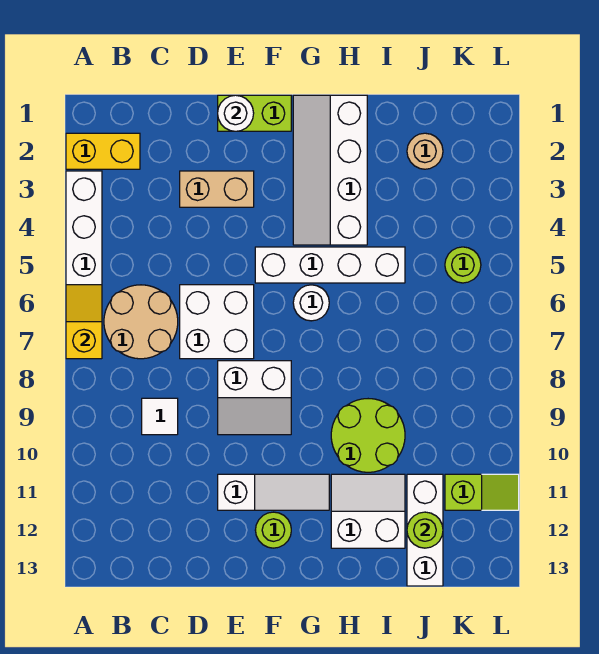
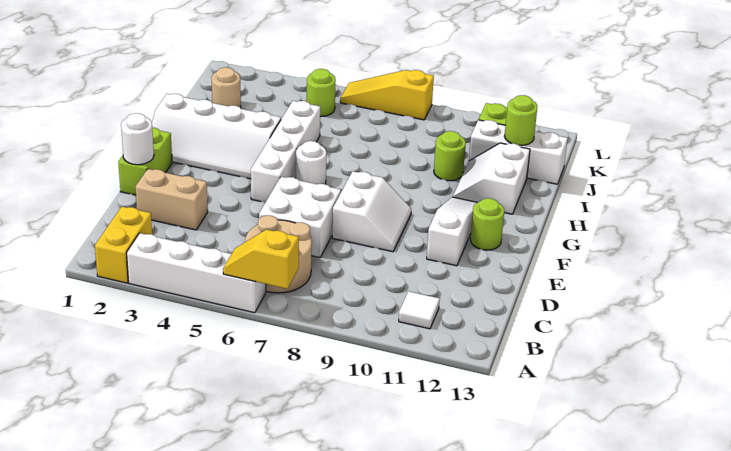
white tile C9 level 1 -> white tile B11 level 1
tan brick D3:E3 level 1 -> tan brick D2:D3 level 1
lime round brick H9:I10 level 1 -> lime round brick I10 level 1
none -> yellow slope L6:L8 level 1 top 8

